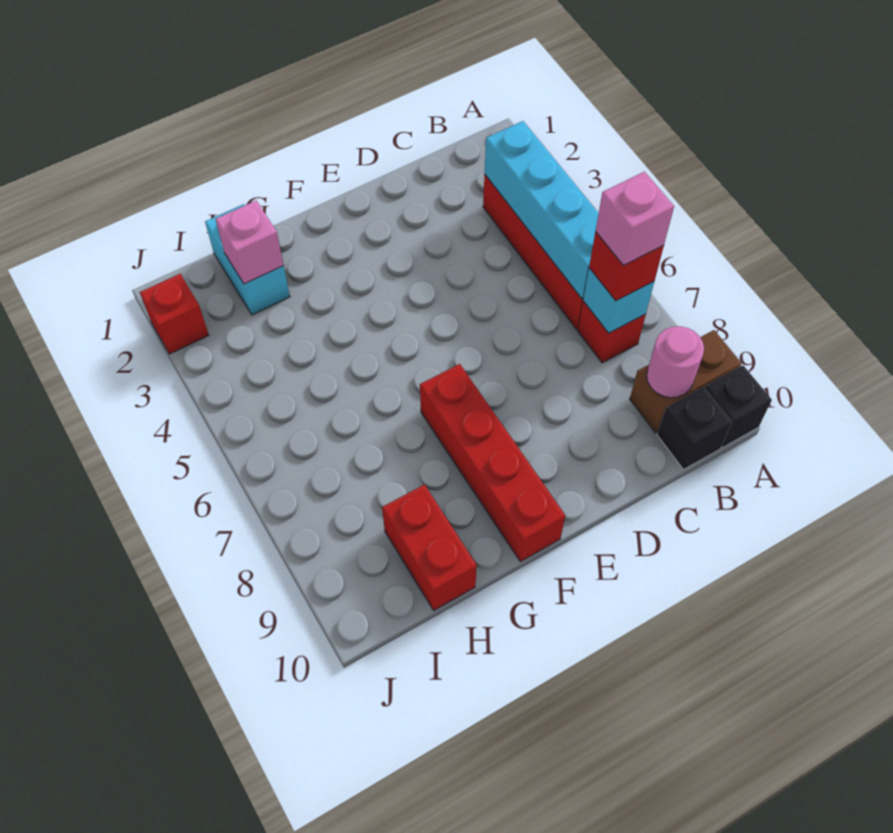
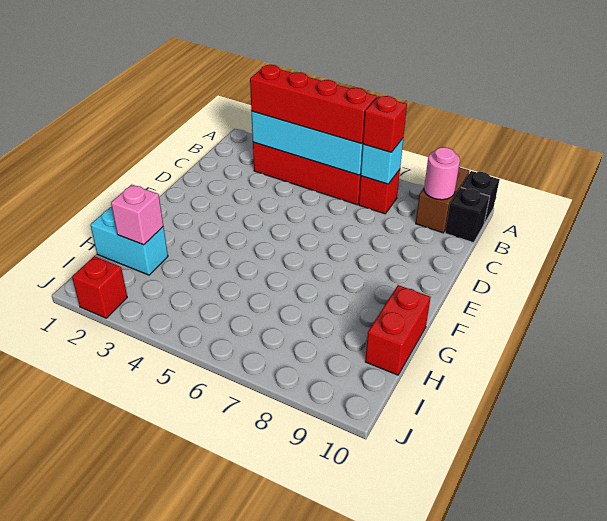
pink brick B7 level 4 -> none
red brick F7:F10 level 1 -> red brick B3:B6 level 3
red brick H9:H10 level 1 -> red brick G10:H10 level 1

